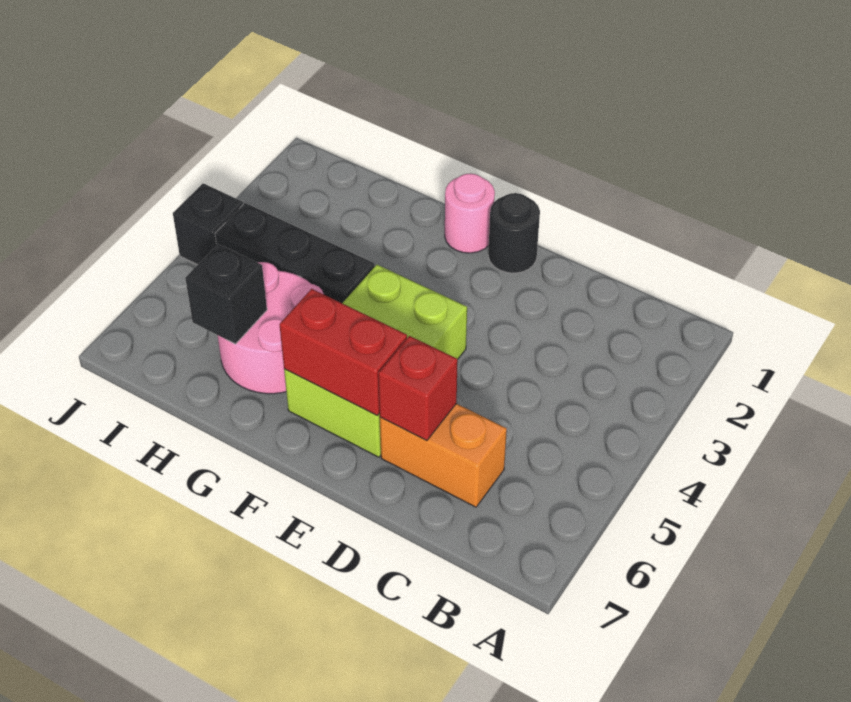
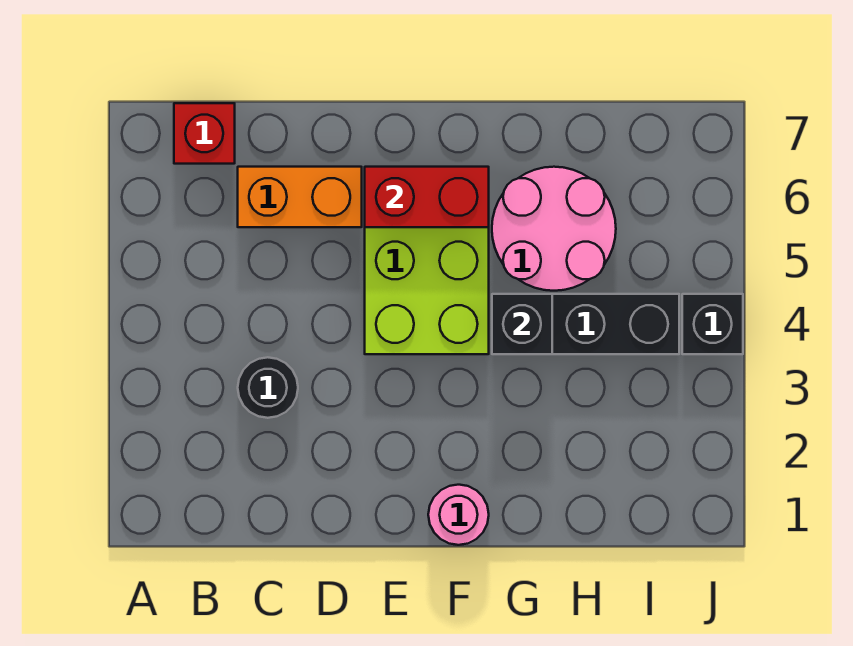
red brick D6 level 2 -> red brick B7 level 1
black round brick E1 level 1 -> black round brick C3 level 1
black brick H6 level 2 -> black brick G4 level 2

